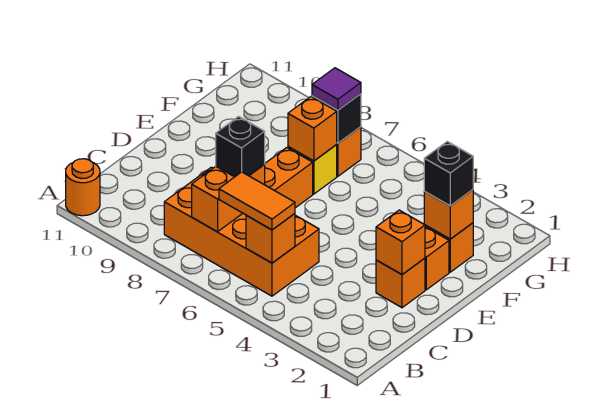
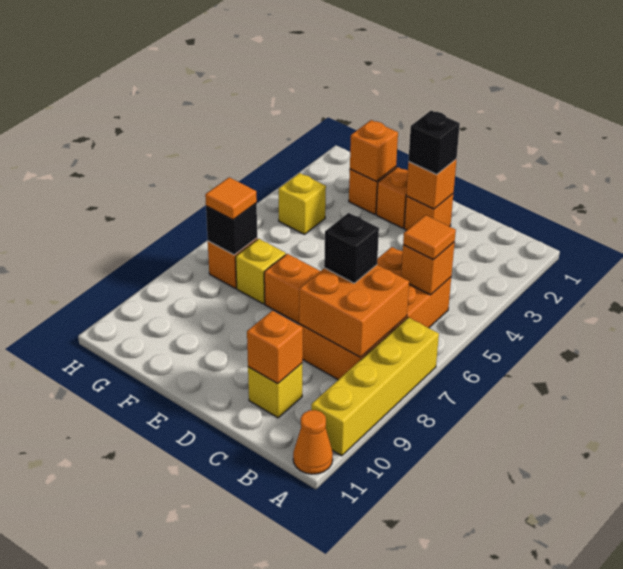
none -> yellow brick A7:A10 level 1
orange round brick A11 level 1 -> orange cone A11 level 1
orange tile B5:B6 level 3 -> orange tile B5 level 3
orange brick B7:C7 level 2 -> orange brick B7:C8 level 2
none -> yellow brick C10 level 1
black brick F2 level 3 -> black brick D2 level 3
orange brick F7 level 2 -> orange brick C10 level 2
none -> yellow brick G4 level 1
purple tile G7 level 3 -> orange tile G7 level 3

